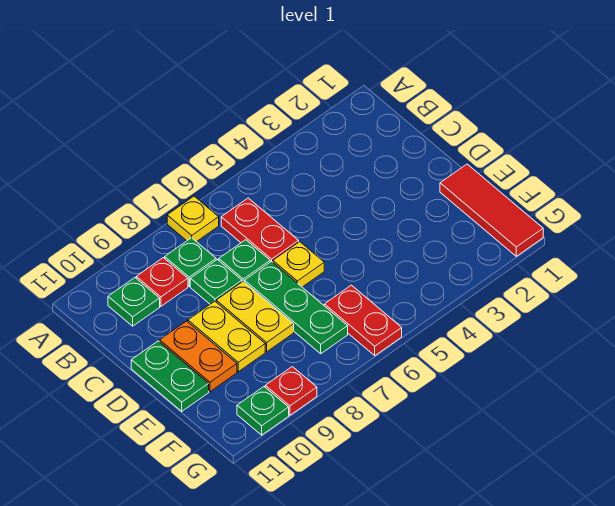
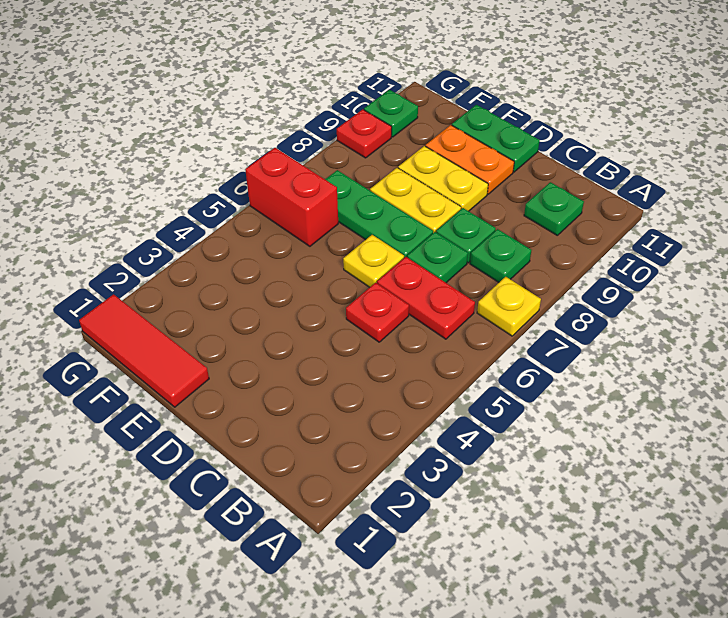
red plate B9 level 1 -> red plate C5 level 1
red plate F6:G6 level 1 -> red brick F6:G6 level 1

